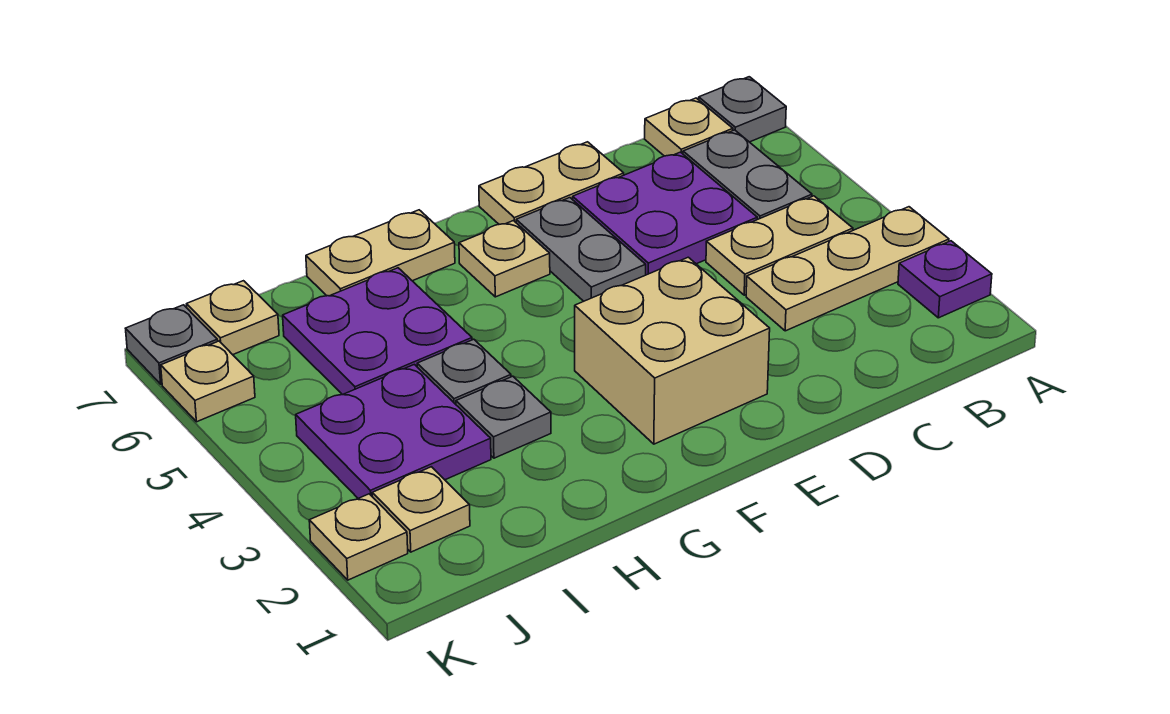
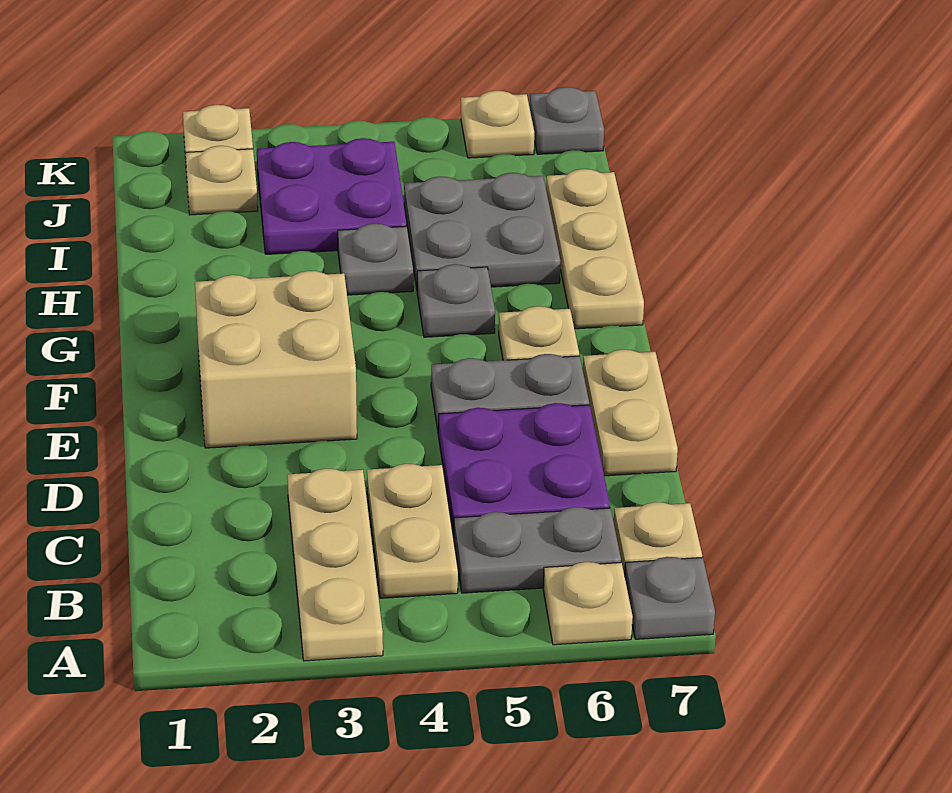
purple plate A2 level 1 -> none
tan plate G7:H7 level 1 -> tan plate G7:I7 level 1
grey plate H3 level 1 -> grey plate G5 level 1
purple plate H5:I6 level 1 -> grey plate H5:I6 level 1
tan plate J7 level 1 -> tan plate A6 level 1

